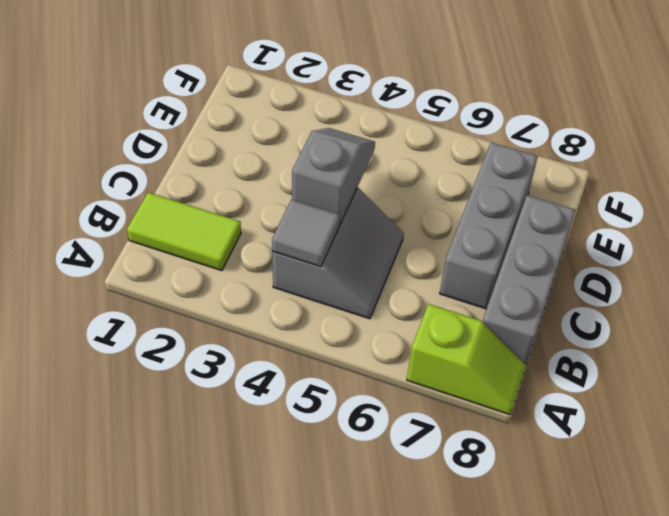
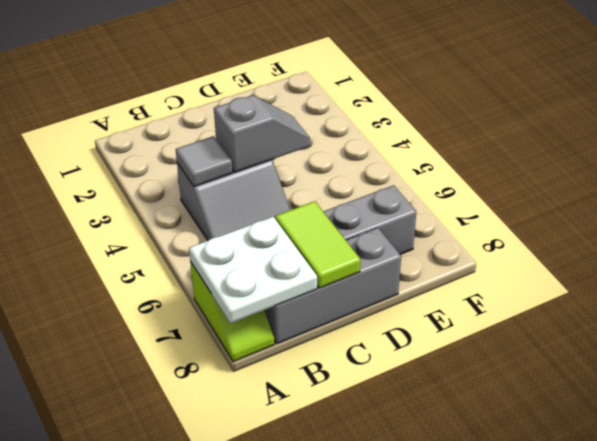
none -> white plate A7:B8 level 2
lime tile B1:B2 level 1 -> lime tile C7:C8 level 2

